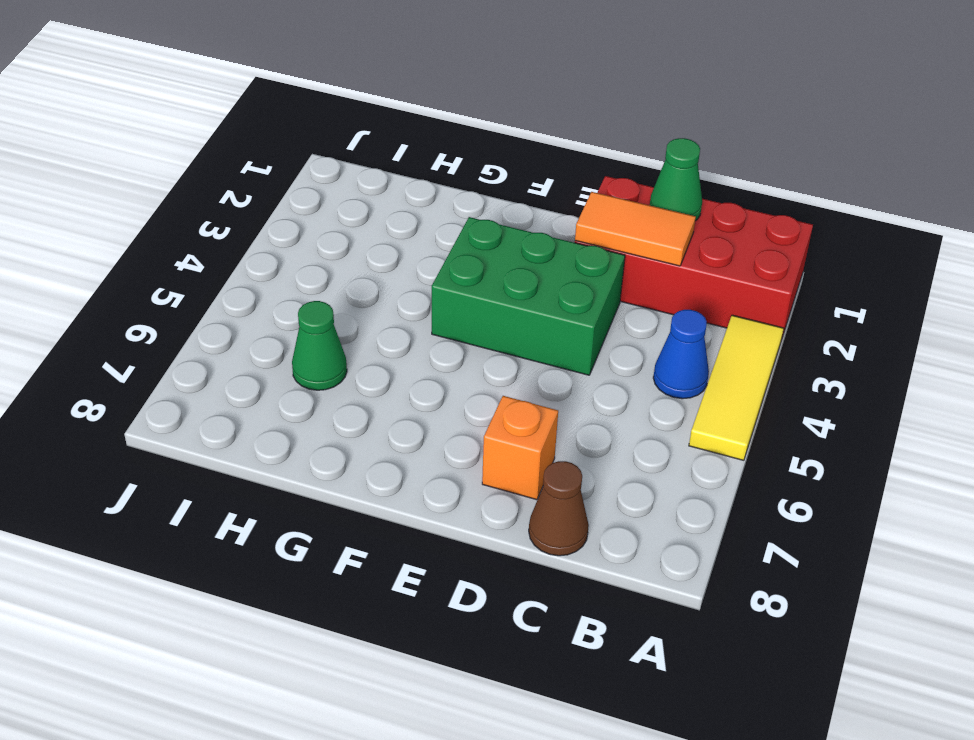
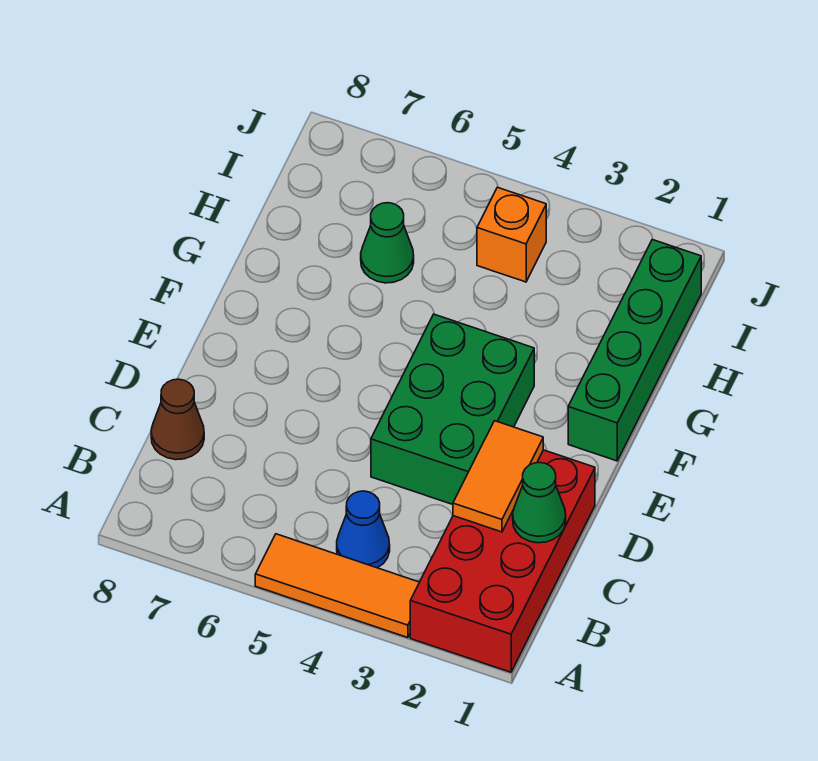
yellow tile A3:A5 level 1 -> orange tile A3:A5 level 1
orange brick D7 level 1 -> orange brick I4 level 1
none -> green brick F1:I1 level 1

